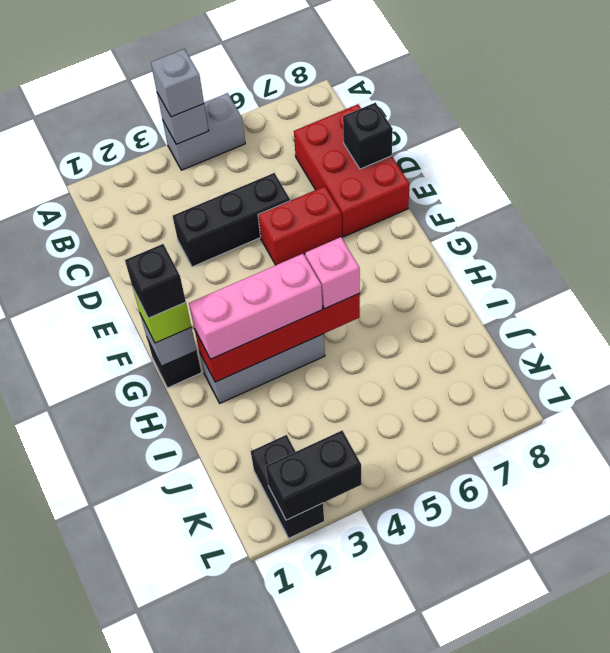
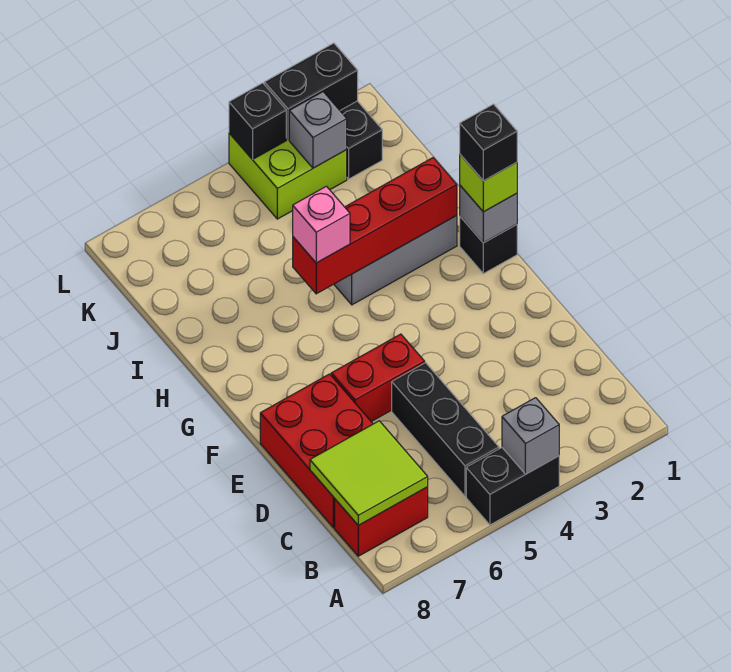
grey brick A4:A5 level 1 -> black brick A4:A5 level 1
grey brick A4 level 3 -> grey brick K3 level 2
none -> red brick B7:B8 level 1
none -> lime tile B7:C8 level 2
black brick D3:D5 level 1 -> black brick B5:D5 level 1
black brick D8 level 2 -> black brick L4 level 2
pink brick H2:H4 level 3 -> none
none -> lime brick K3:L4 level 1

